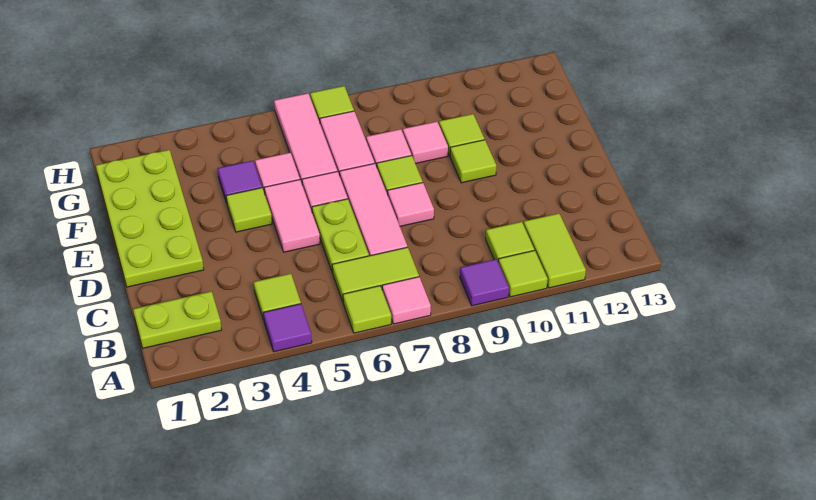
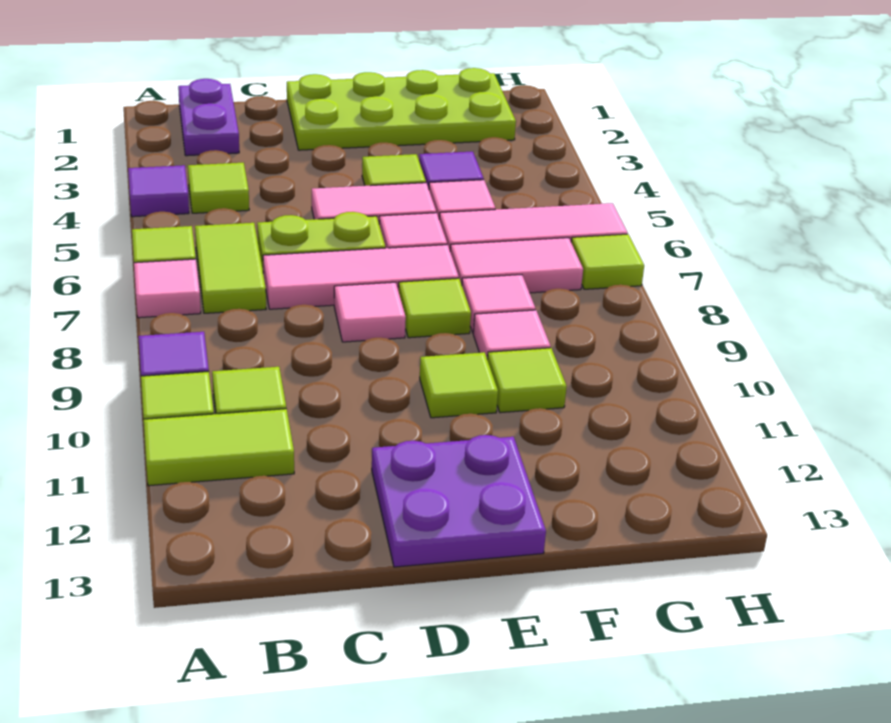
lime plate B1:B2 level 1 -> purple plate B1:B2 level 1
none -> purple plate D12:E13 level 1

